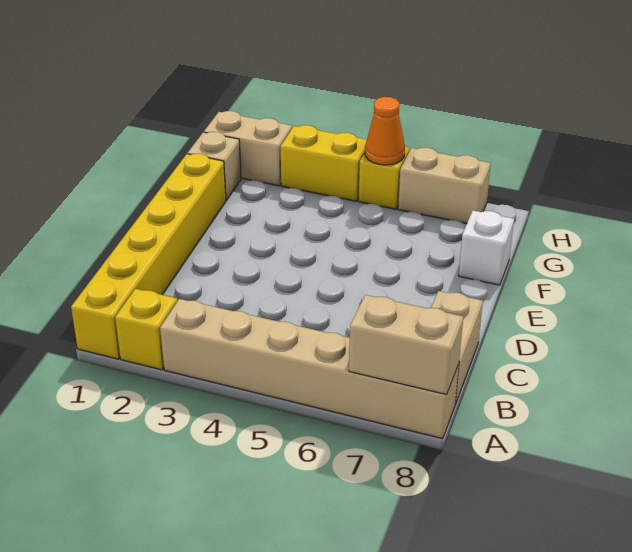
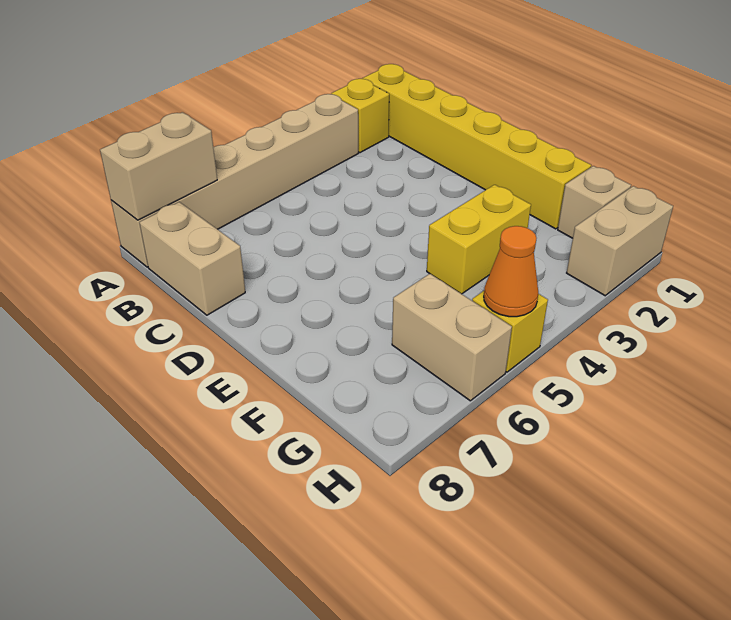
white brick F8 level 1 -> none
yellow brick H3:H4 level 1 -> yellow brick F3:F4 level 1
tan brick H6:H7 level 1 -> tan brick G6:H6 level 1

